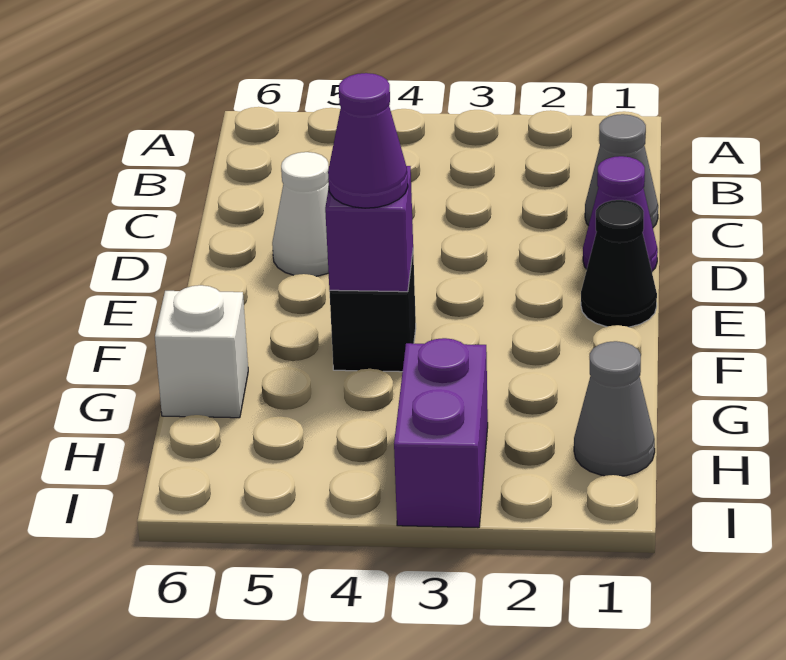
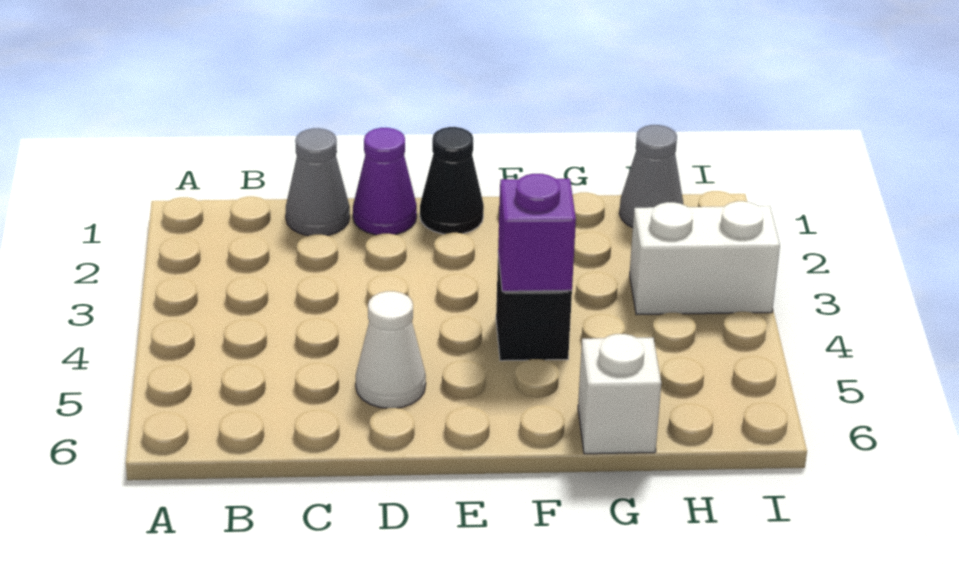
purple cone F4 level 3 -> none
purple brick H3:I3 level 1 -> white brick H3:I3 level 1

